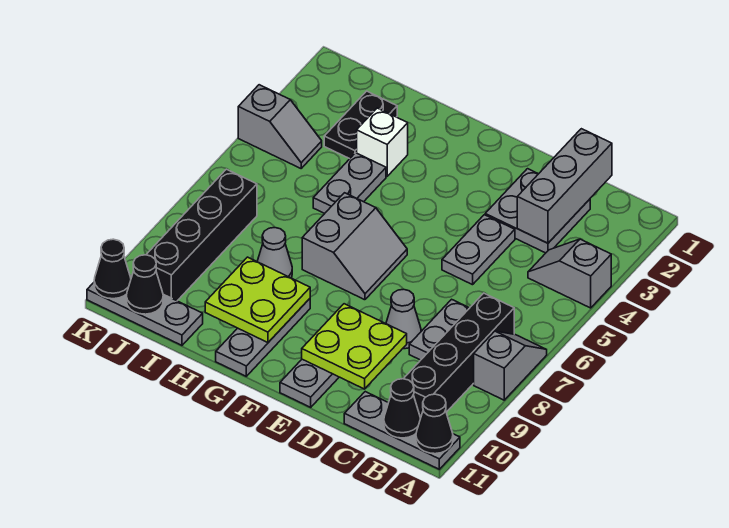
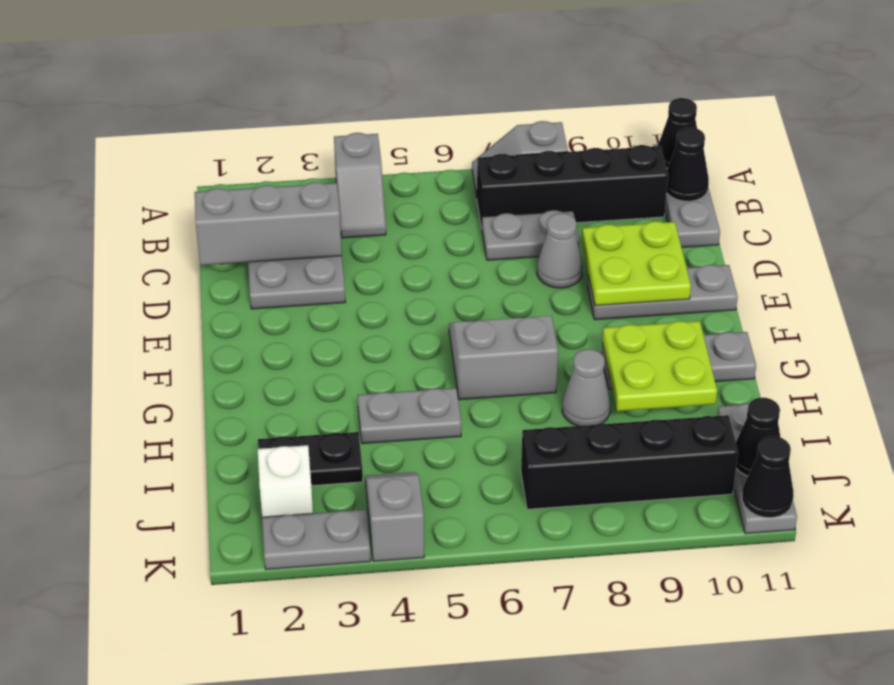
grey plate D4:D5 level 1 -> grey plate K2:K3 level 1
white brick H3 level 1 -> white brick J2 level 1

